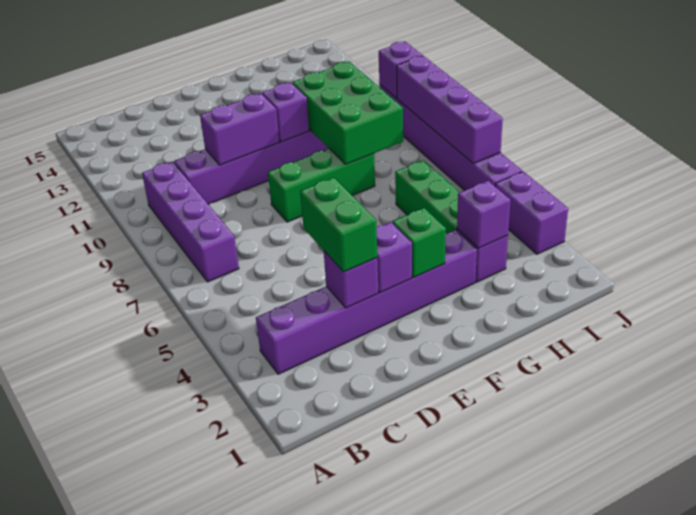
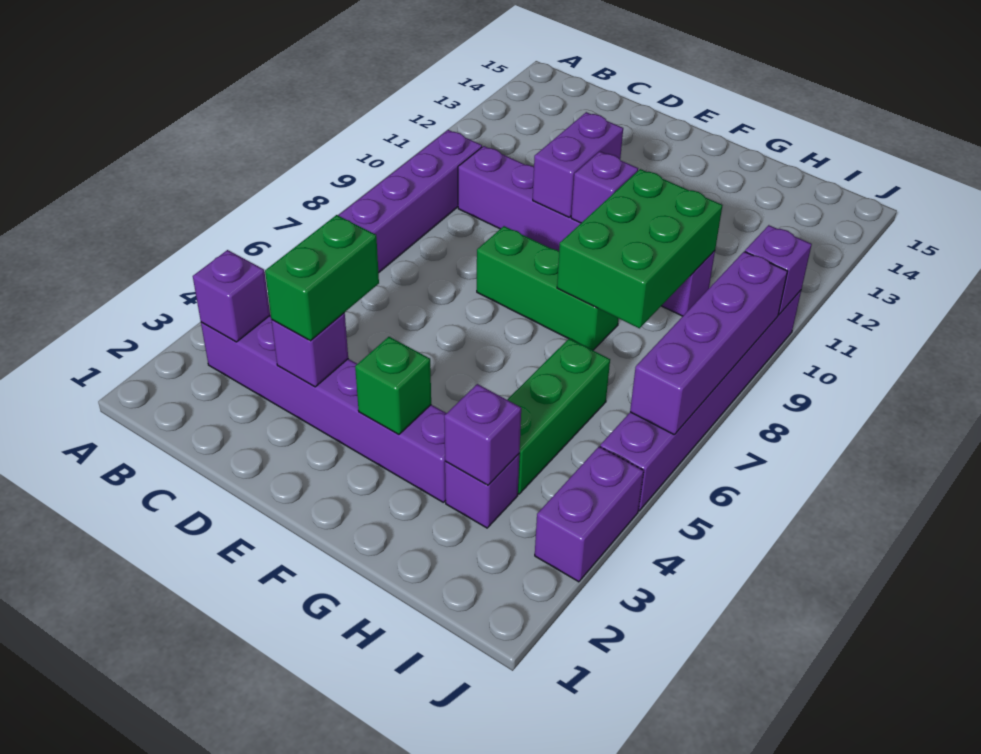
purple brick D10:E10 level 2 -> purple brick E10:E11 level 2
purple brick E3 level 2 -> purple brick B3 level 2

